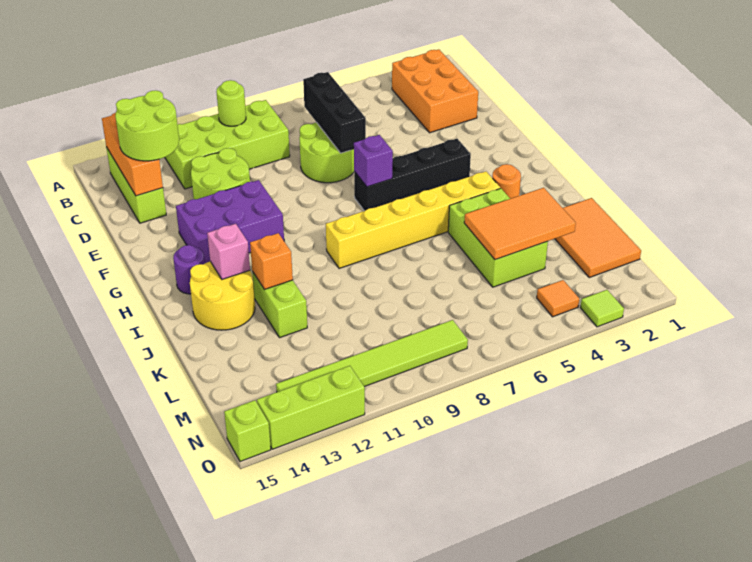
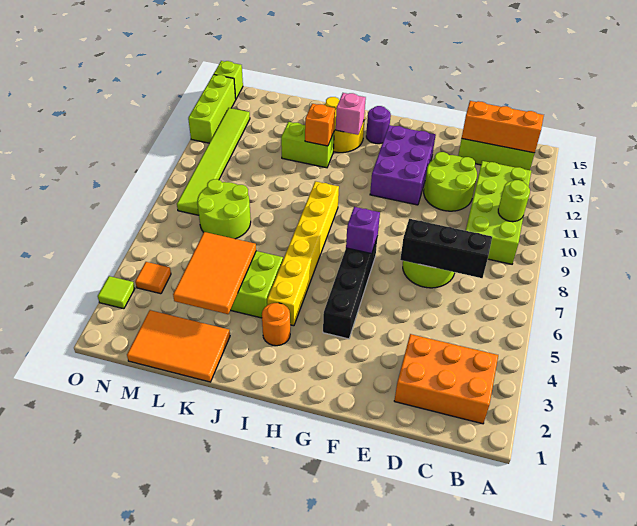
lime round brick C13:D14 level 3 -> lime round brick L7:M8 level 1

